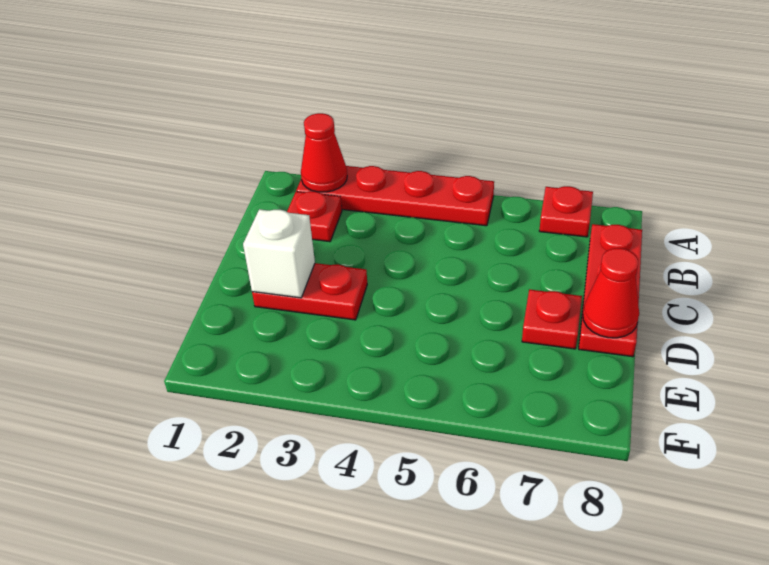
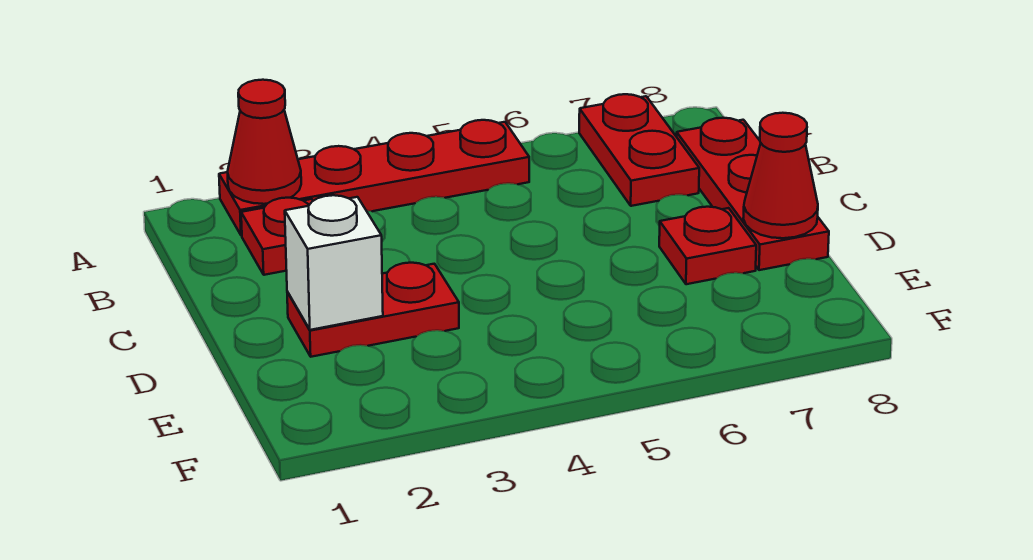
red plate A7 level 1 -> red plate A7:B7 level 1

